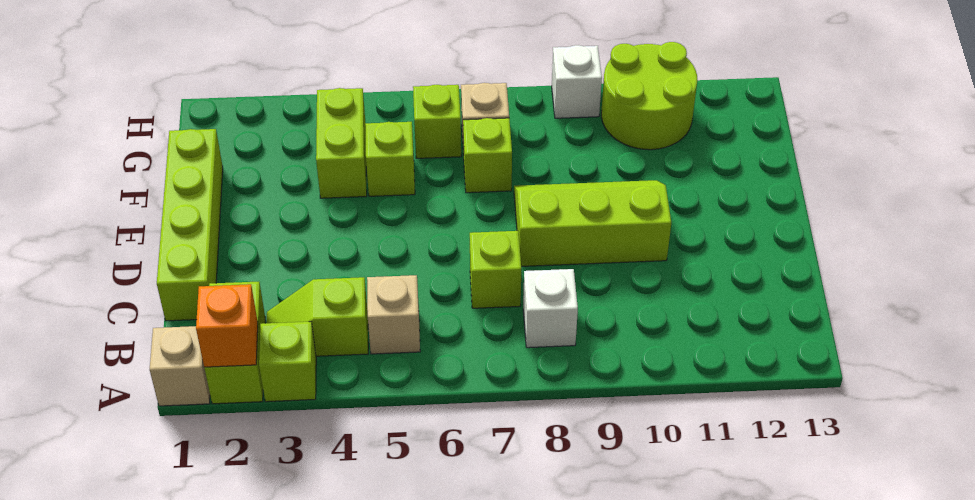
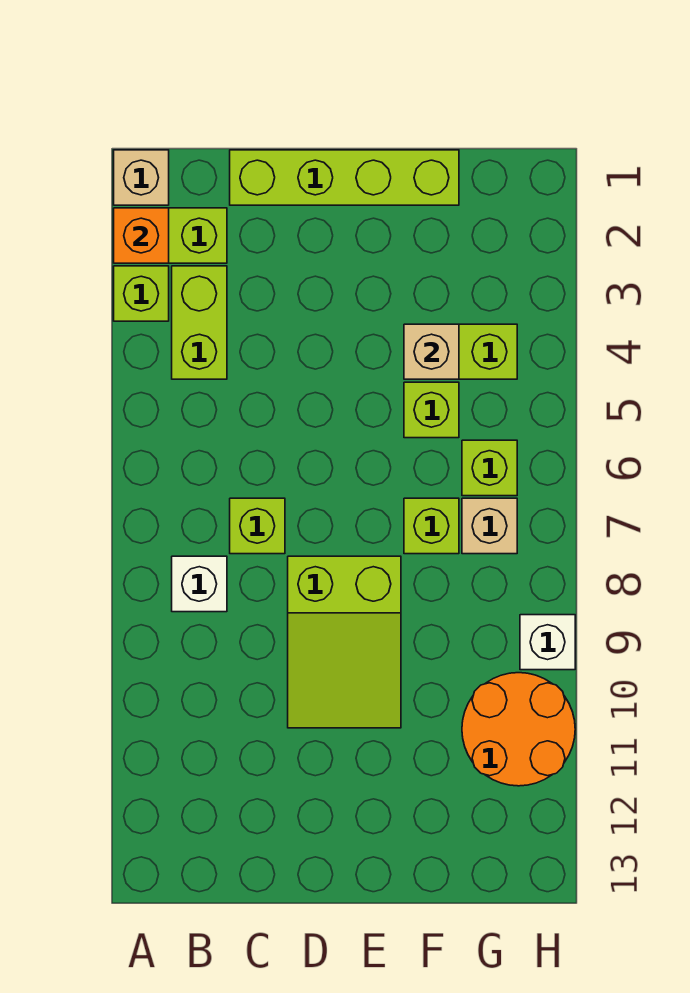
lime slope B3:B4 level 1 top 4 -> lime brick B3:B4 level 1
tan brick B5 level 1 -> tan brick F4 level 2
lime slope D8:E10 level 1 top D -> lime slope D8:E10 level 1 top 8
lime round brick G10:H11 level 1 -> orange round brick G10:H11 level 1

